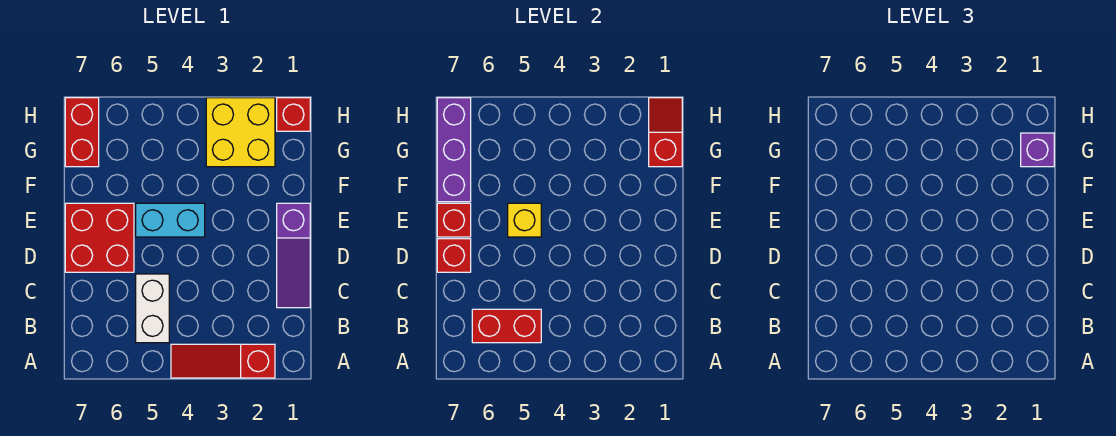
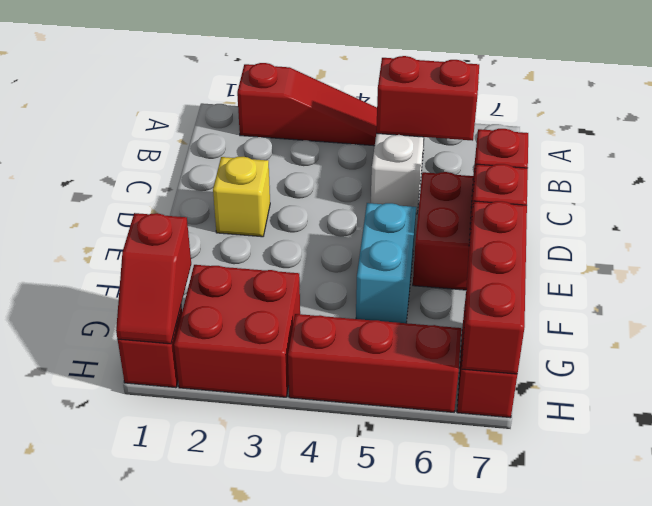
purple slope C1:E1 level 1 top E -> none
cyan brick E4:E5 level 1 -> cyan brick E5:F5 level 1
yellow brick E5 level 2 -> yellow brick D2 level 1
purple brick F7:H7 level 2 -> red brick F7:H7 level 2
purple brick G1 level 3 -> none
yellow brick G2:H3 level 1 -> red brick G2:H3 level 1
none -> red brick H4:H6 level 1

